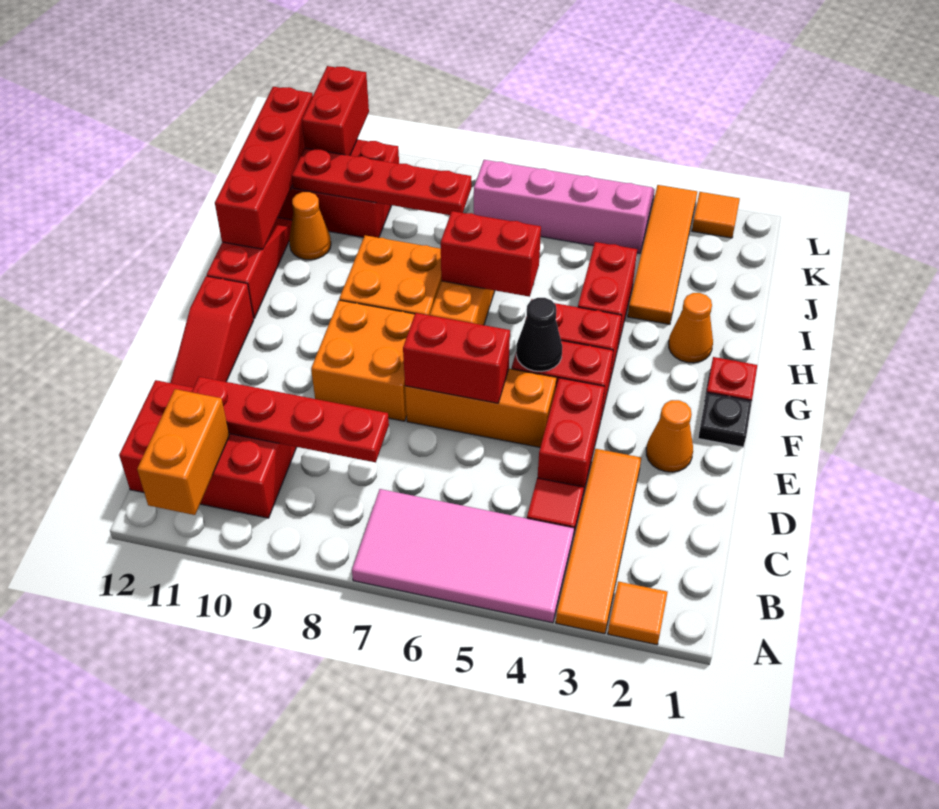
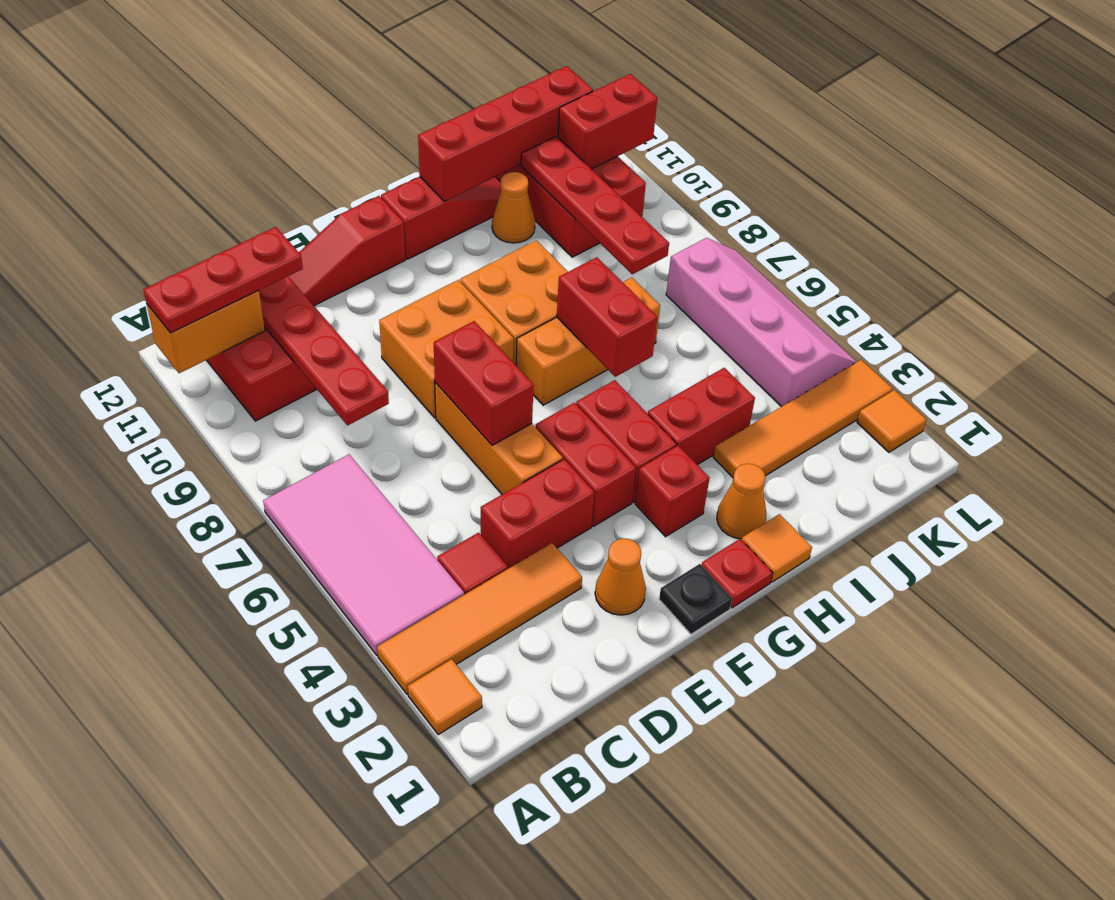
none -> red plate A11:C11 level 3
black cone F5 level 2 -> none
none -> red brick G3 level 1
none -> orange tile H1 level 1

